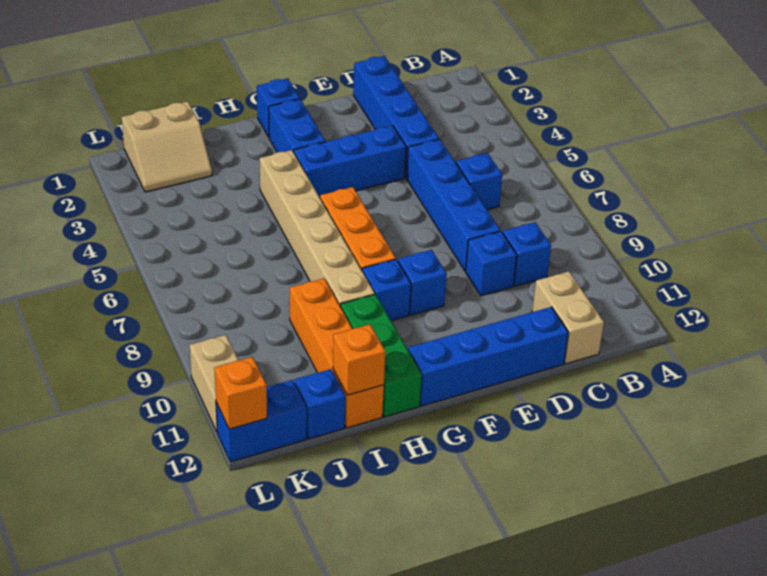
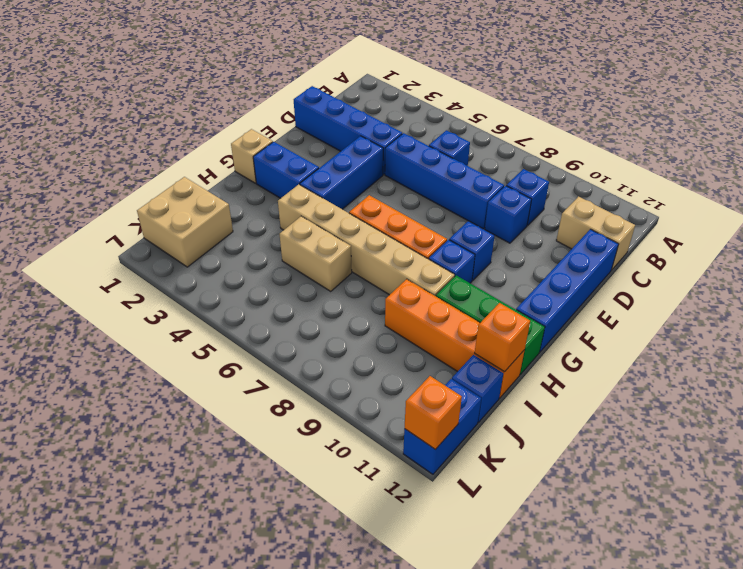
blue brick G1 level 1 -> tan brick G1 level 1
tan slope J1:K2 level 1 top 1 -> tan brick J1:K2 level 1
tan brick L10:L11 level 1 -> tan brick I5:I6 level 1

